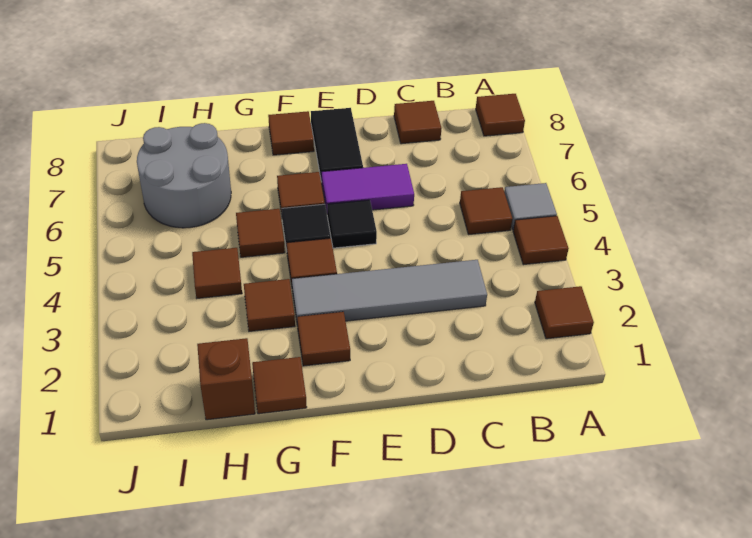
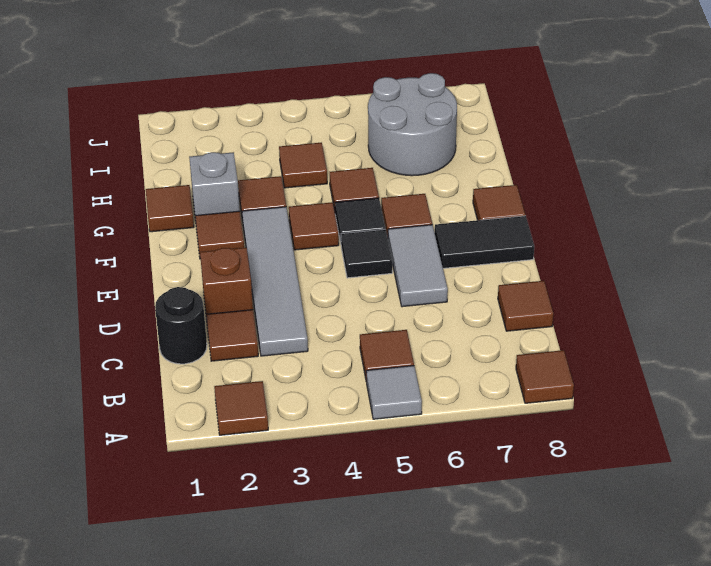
brown tile A4 level 1 -> brown tile C2 level 1
none -> black round brick C1 level 1
purple tile D6:E6 level 1 -> grey tile D6:E6 level 1
none -> grey brick G2 level 1
brown brick H1 level 1 -> brown brick D2 level 1

